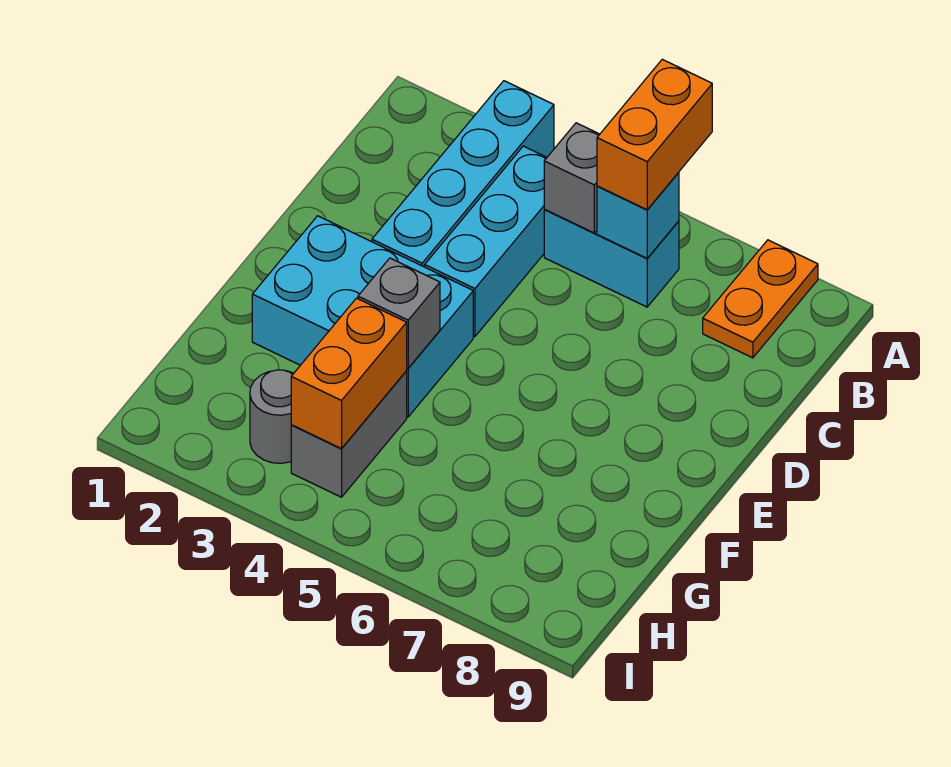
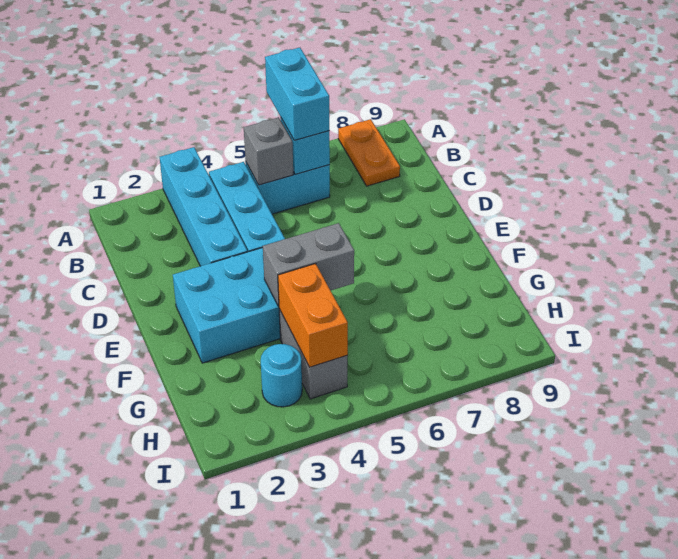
orange brick A6:B6 level 3 -> cyan brick A6:B6 level 3
grey brick F4 level 2 -> grey brick F4:F5 level 2
grey round brick H3 level 1 -> cyan round brick H3 level 1

